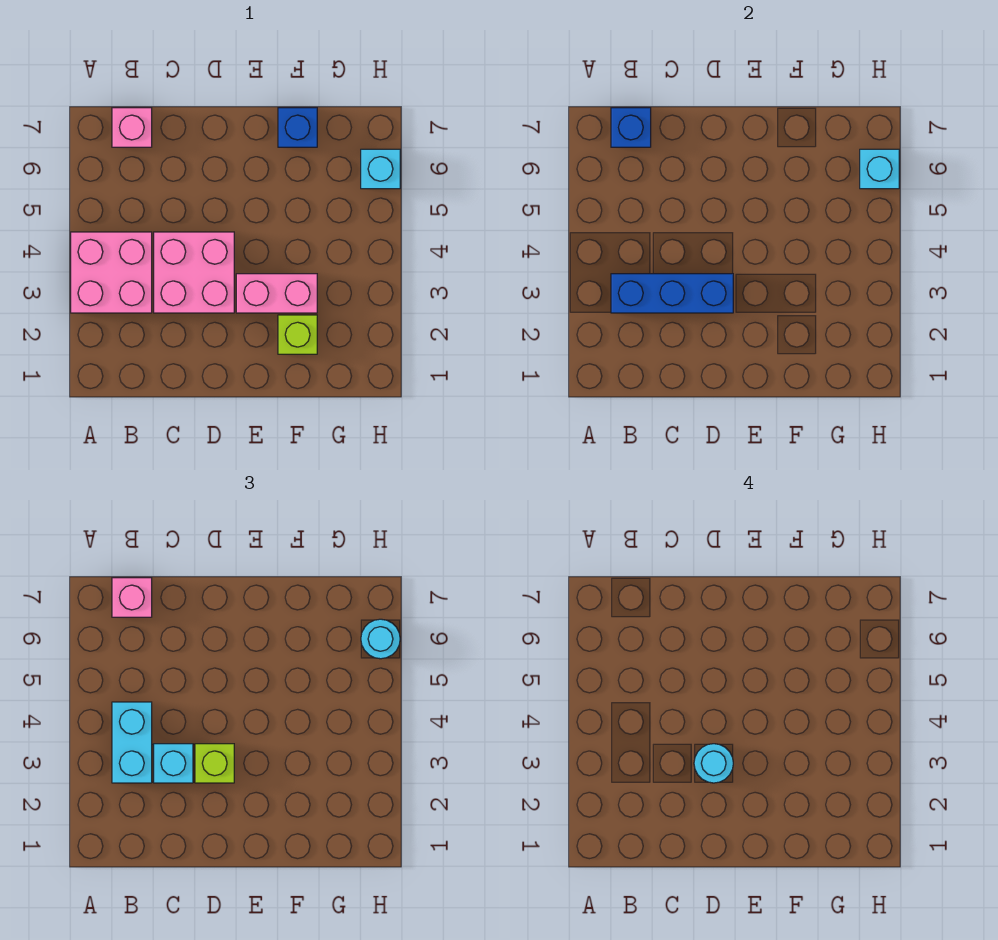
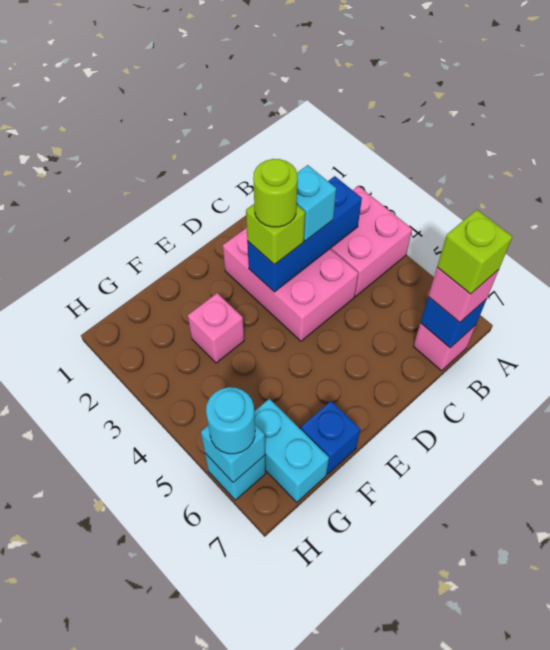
cyan brick B3:B4 level 3 -> cyan brick G6:G7 level 1
pink brick C3:D4 level 1 -> pink brick C2:D4 level 1
cyan round brick D3 level 4 -> lime round brick D3 level 4
pink brick E3:F3 level 1 -> pink brick F3 level 1
lime brick F2 level 1 -> lime brick B7 level 4

